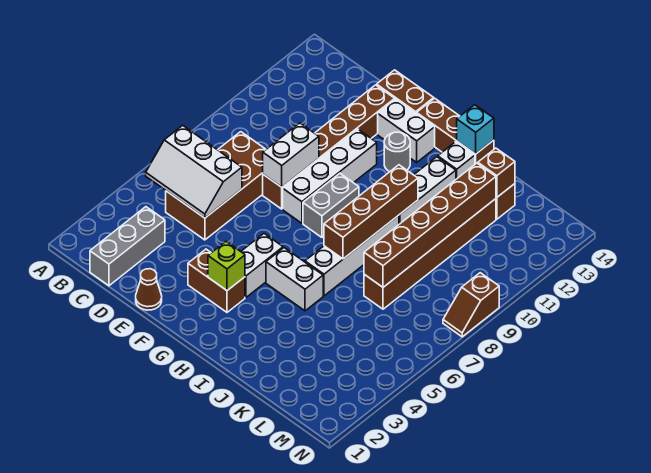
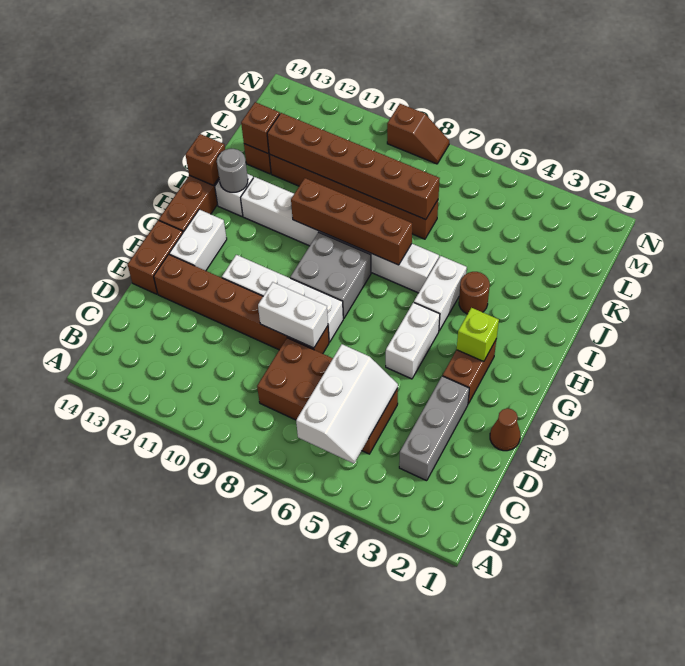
grey brick C1:C3 level 1 -> grey brick C3:E3 level 1
white brick G4:G5 level 1 -> white brick F5:G5 level 1
grey brick G8:G9 level 1 -> grey brick G8:H9 level 1
grey round brick G12 level 1 -> grey round brick I13 level 2
none -> brown round brick I4 level 1
cyan brick I14 level 2 -> brown brick I14 level 2

